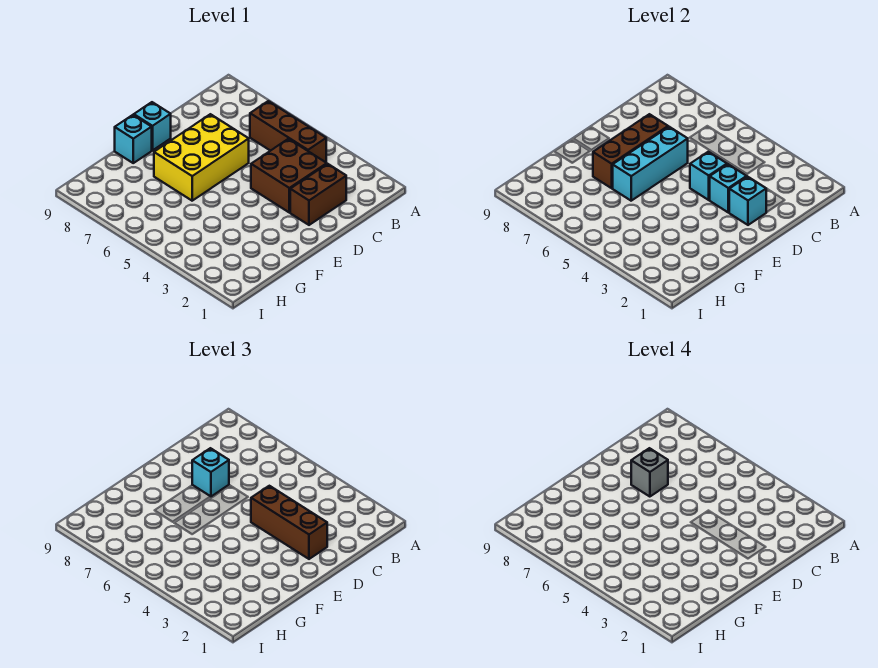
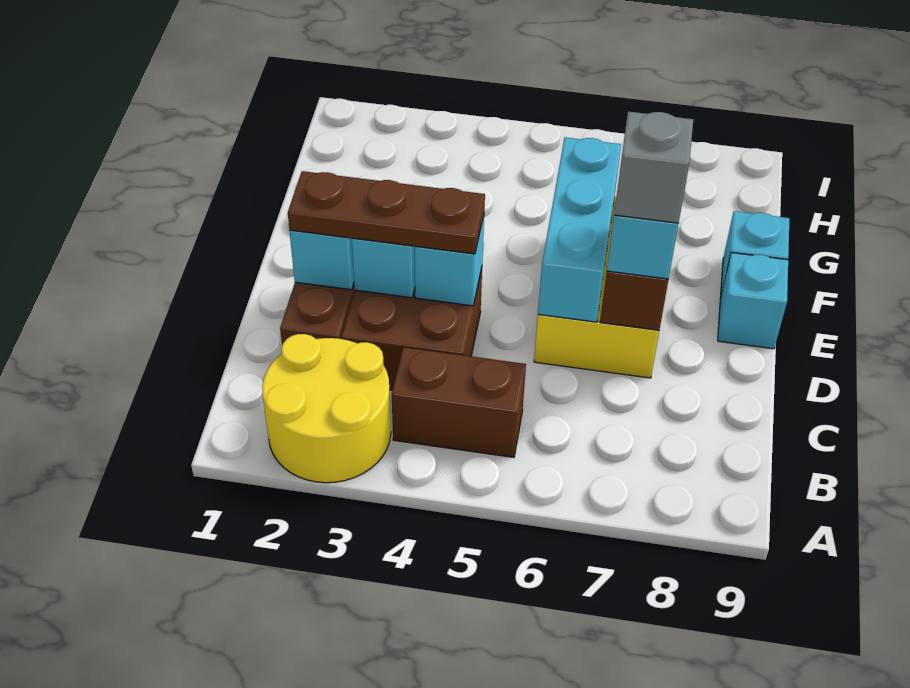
none -> yellow round brick A2:B3 level 1
brown brick B4:B6 level 1 -> brown brick B4:B5 level 1
brown brick D2:D4 level 3 -> brown plate D2:D4 level 3

